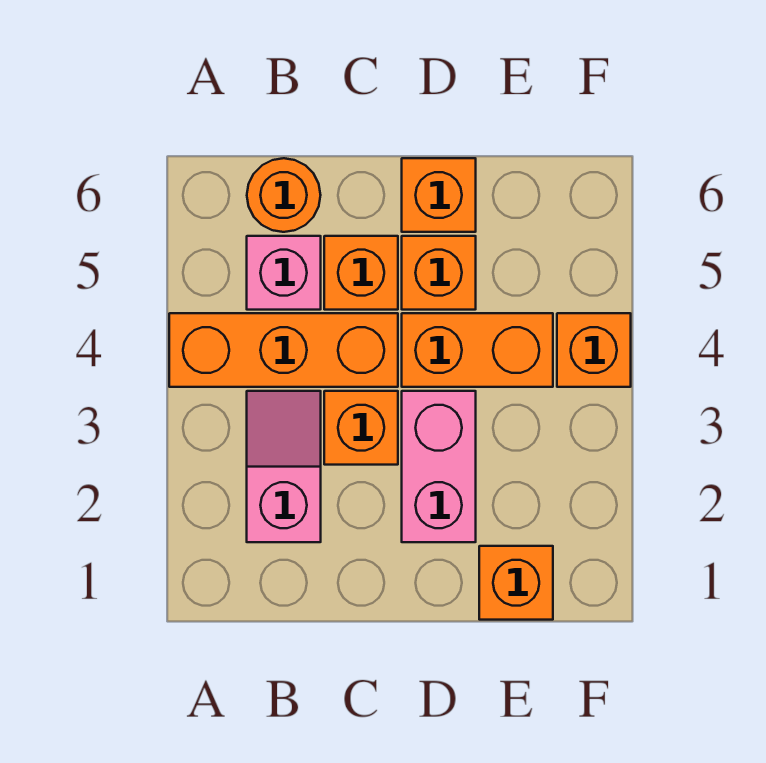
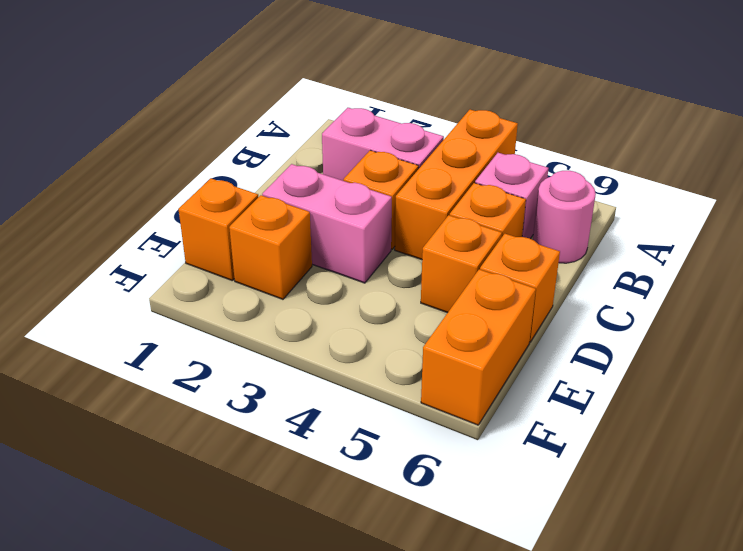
pink slope B2:B3 level 1 top 2 -> pink brick B2:B3 level 1
orange round brick B6 level 1 -> pink round brick B6 level 1
orange brick D4:E4 level 1 -> orange brick E6:F6 level 1
orange brick F4 level 1 -> orange brick E2 level 1

